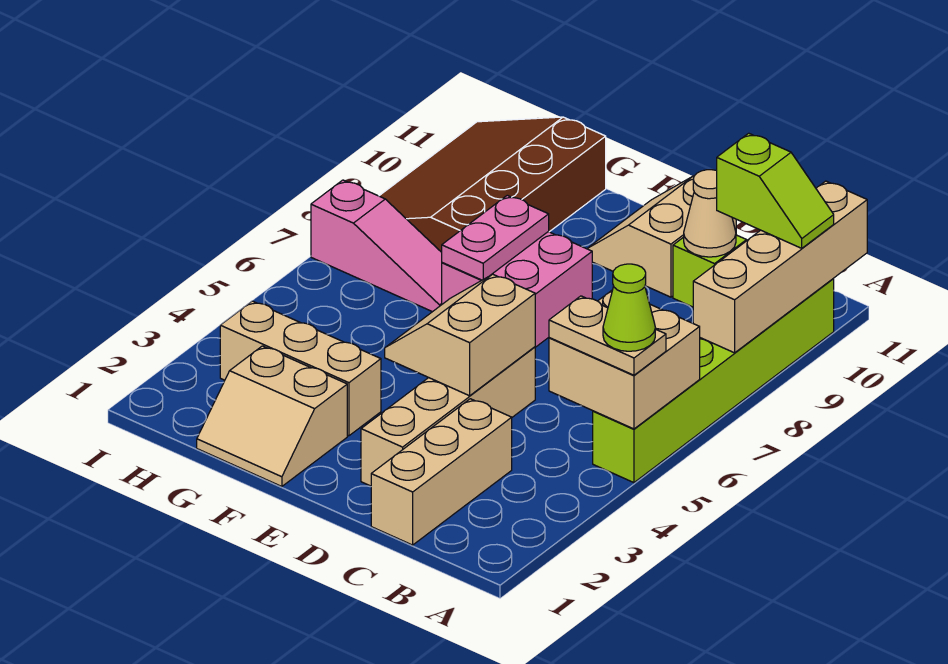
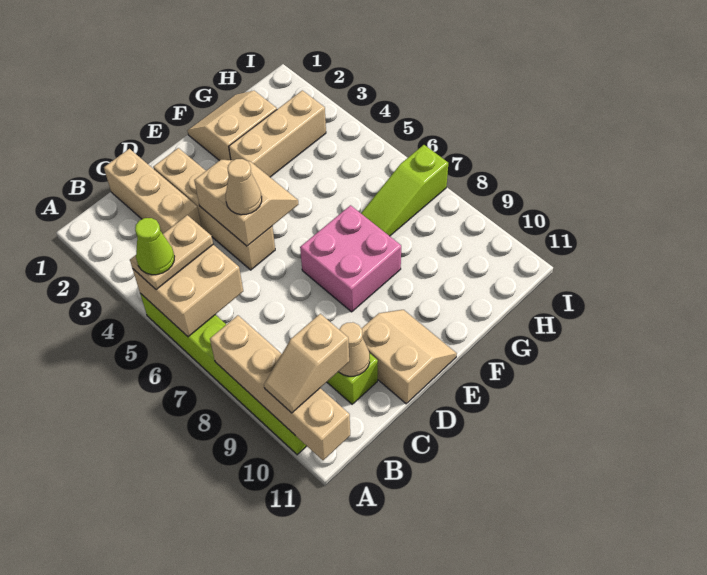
lime slope A10:B10 level 3 top B -> tan slope A10:B10 level 3 top B
none -> tan cone D5 level 3
pink plate F7:F8 level 2 -> none
pink slope G7:I7 level 1 top I -> lime slope G7:I7 level 1 top I
brown slope G8:I11 level 1 top G -> none

